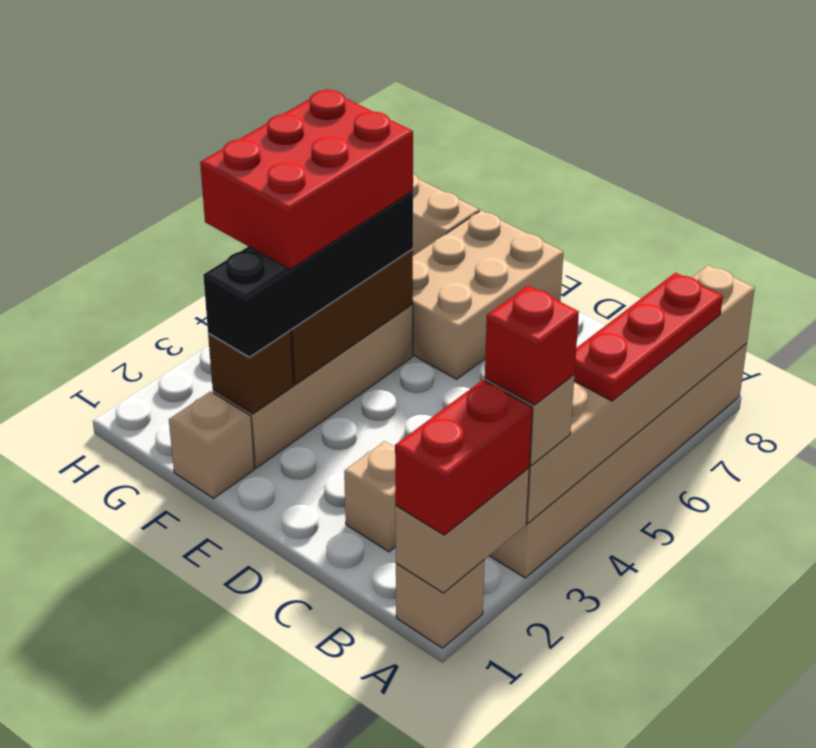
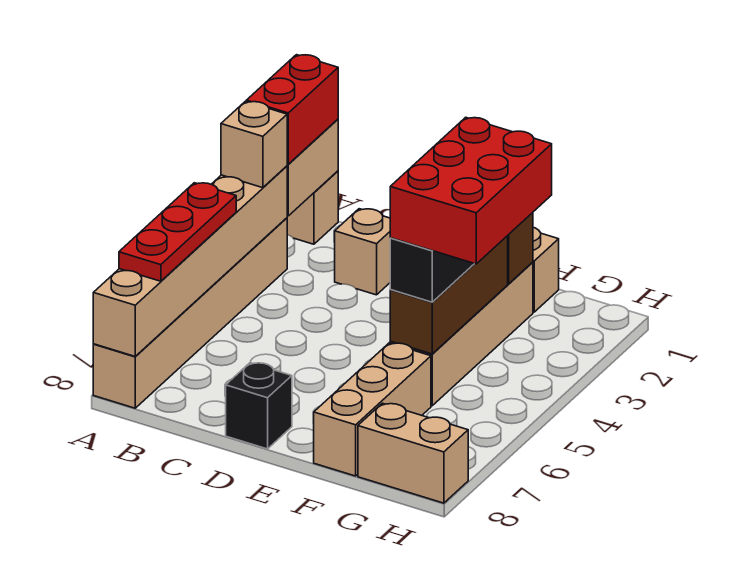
red brick A3 level 4 -> none
none -> black brick D8 level 1
tan brick E6:F8 level 1 -> tan brick F6:F8 level 1

